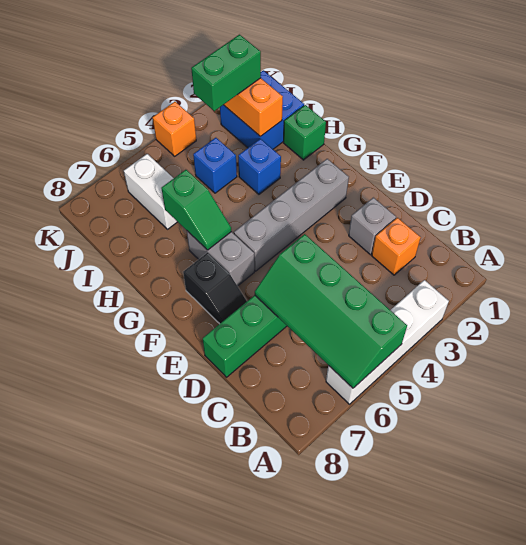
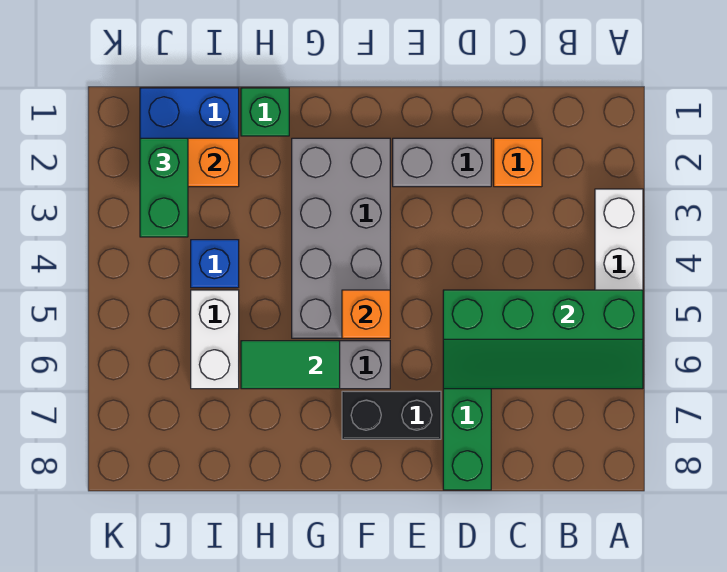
grey brick D2 level 1 -> grey brick D2:E2 level 1
black slope E7:F7 level 1 top F -> black brick E7:F7 level 1
grey brick F2:F5 level 1 -> grey brick F2:G5 level 1
green slope G6:H6 level 2 top H -> green tile G6:H6 level 2
blue brick H3 level 1 -> none
white brick I6:J6 level 1 -> white brick I5:I6 level 1
orange brick K4 level 1 -> orange brick F5 level 2

